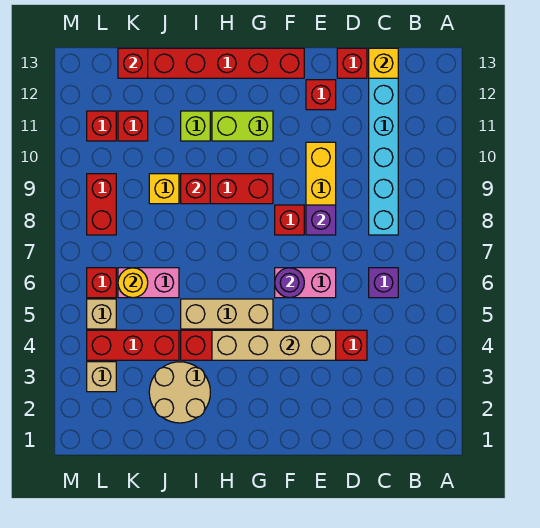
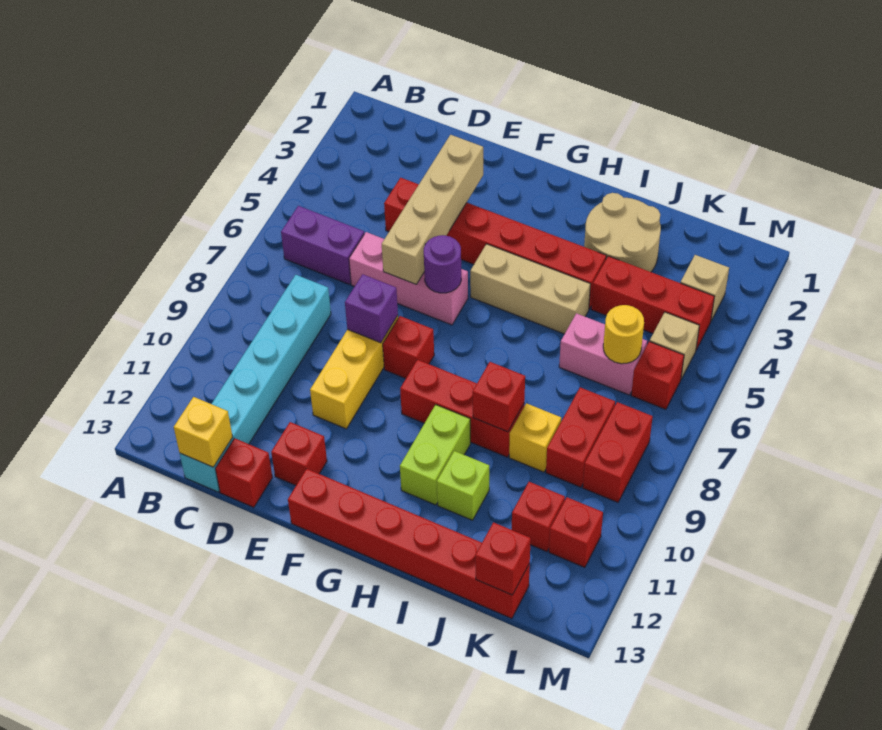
purple brick C6 level 1 -> purple brick B6:C6 level 1
tan brick E4:H4 level 2 -> tan brick E3:E6 level 2
pink brick E6:F6 level 1 -> pink brick D6:F6 level 1
lime brick G11:H11 level 1 -> lime brick H10:H11 level 1
none -> red brick K8:K9 level 1

